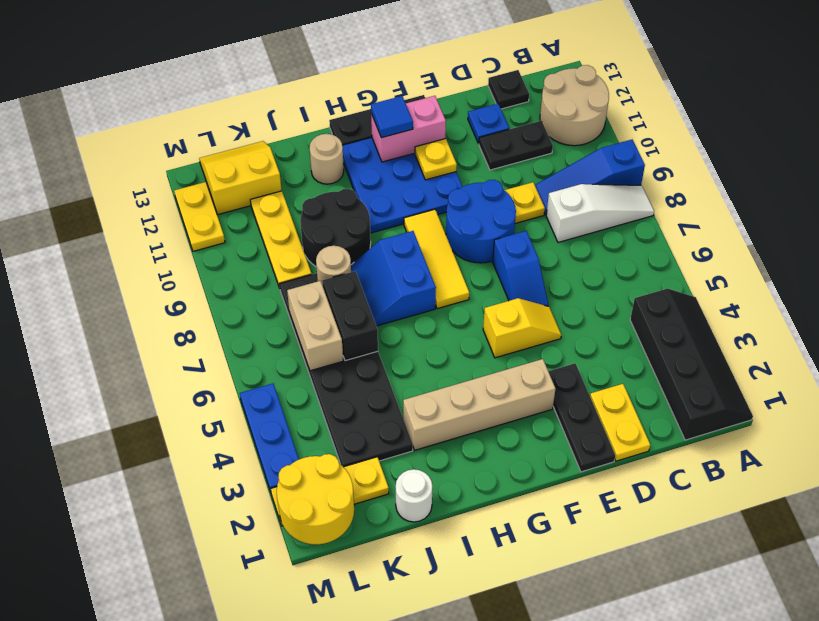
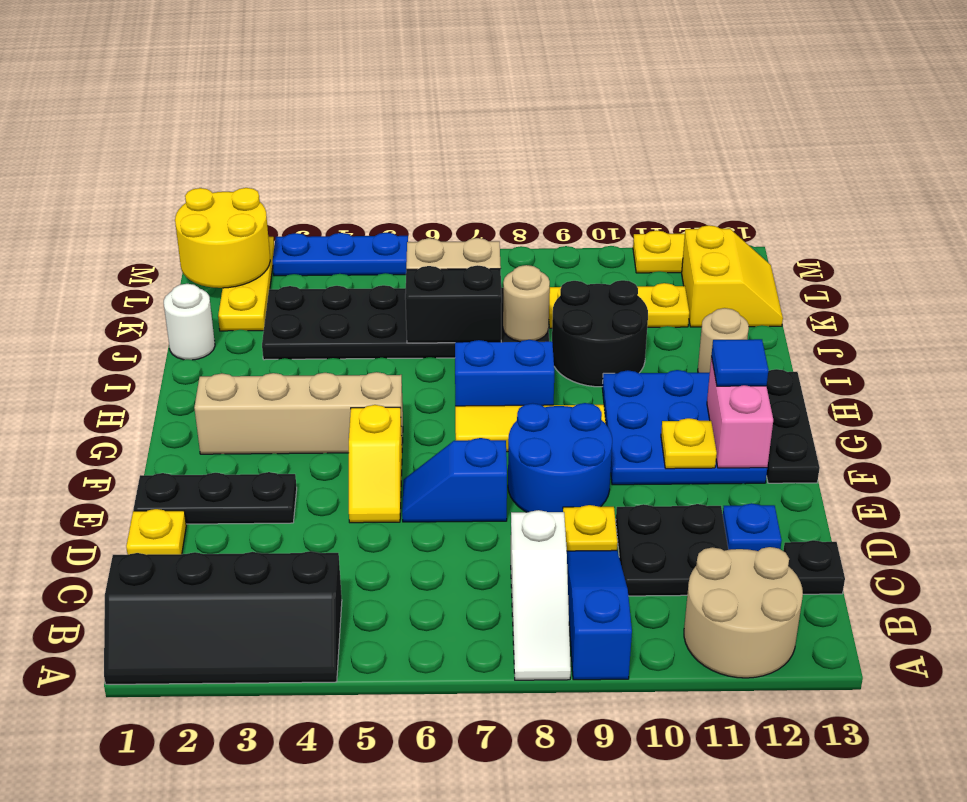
black plate C11:D11 level 1 -> black plate C10:D11 level 1
yellow plate D1:D2 level 1 -> yellow plate D1 level 1
tan brick F3:I3 level 1 -> tan brick G2:G5 level 1

